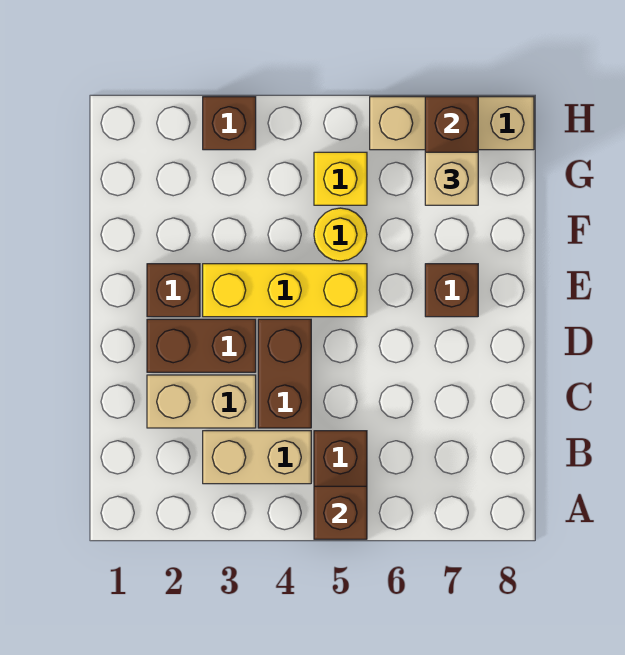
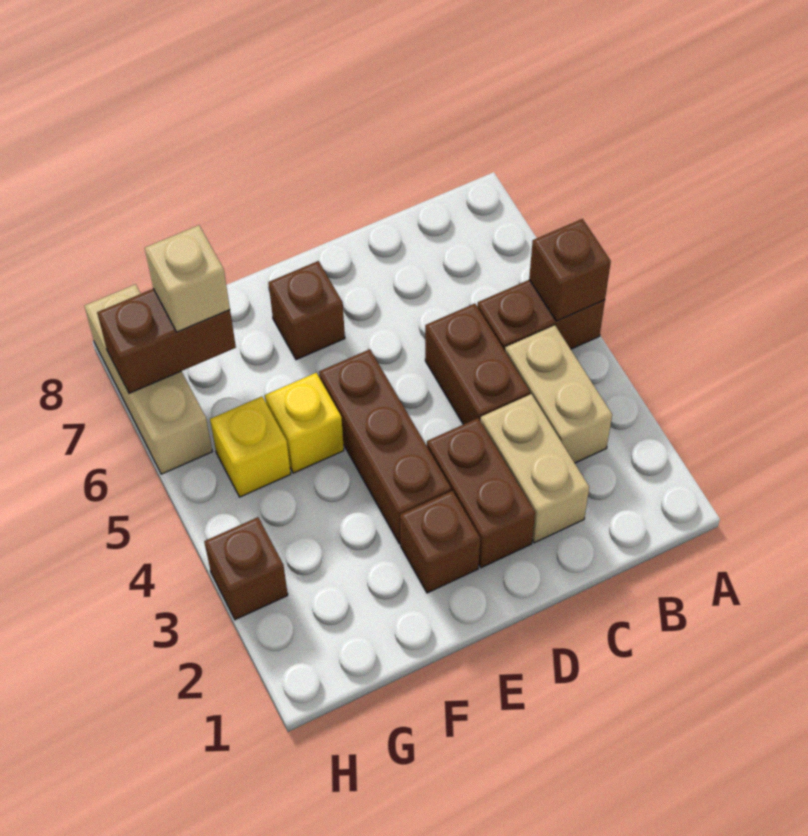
brown brick C4:D4 level 1 -> brown brick C4:C5 level 1
yellow brick E3:E5 level 1 -> brown brick E3:E5 level 1
yellow round brick F5 level 1 -> yellow brick F5 level 1

